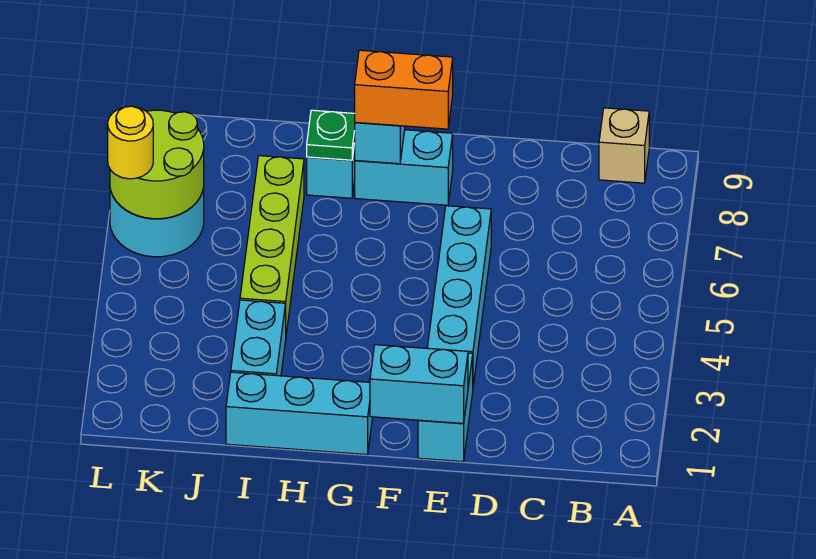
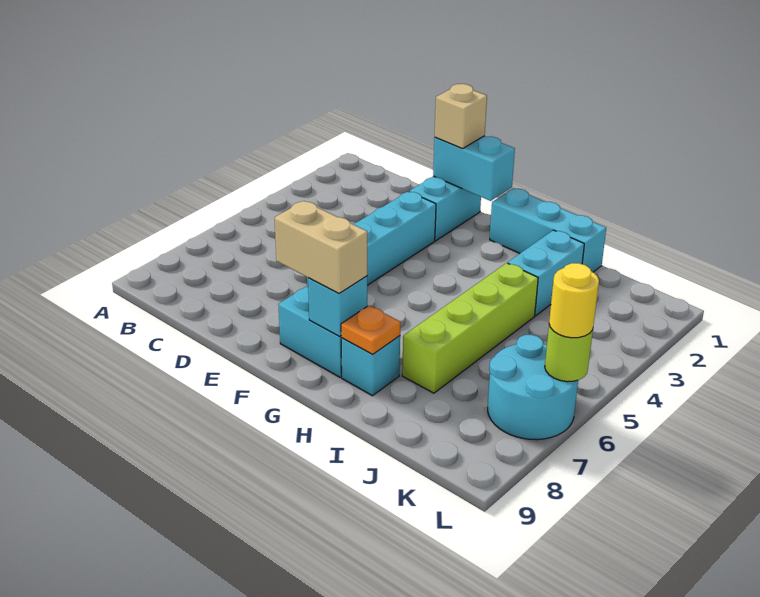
tan brick B9 level 1 -> tan brick E1 level 3
orange brick F8:G8 level 3 -> tan brick F8:G8 level 3
green plate H8 level 2 -> orange plate H8 level 2
lime round brick K6:L7 level 2 -> lime round brick L6 level 2

